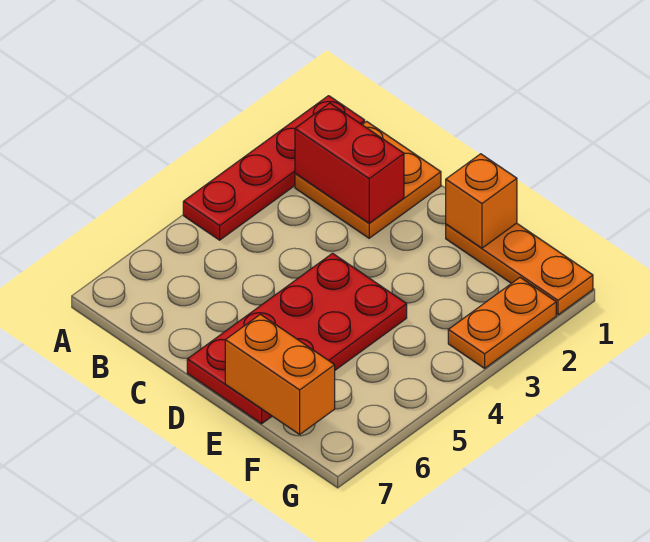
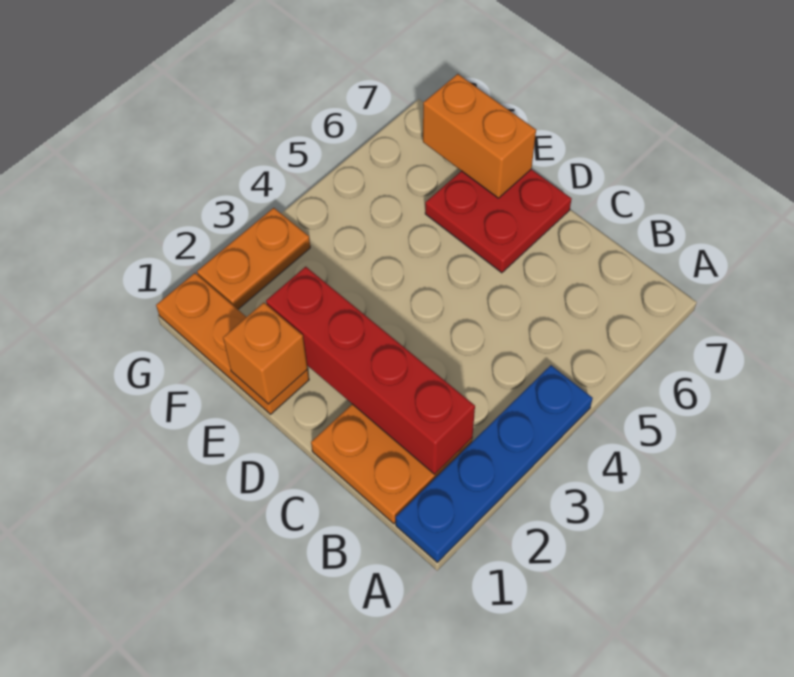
red plate A1:A4 level 1 -> blue plate A1:A4 level 1
red brick B2:C2 level 2 -> red brick B2:E2 level 2
red plate D4:E7 level 1 -> red plate D6:E7 level 1

